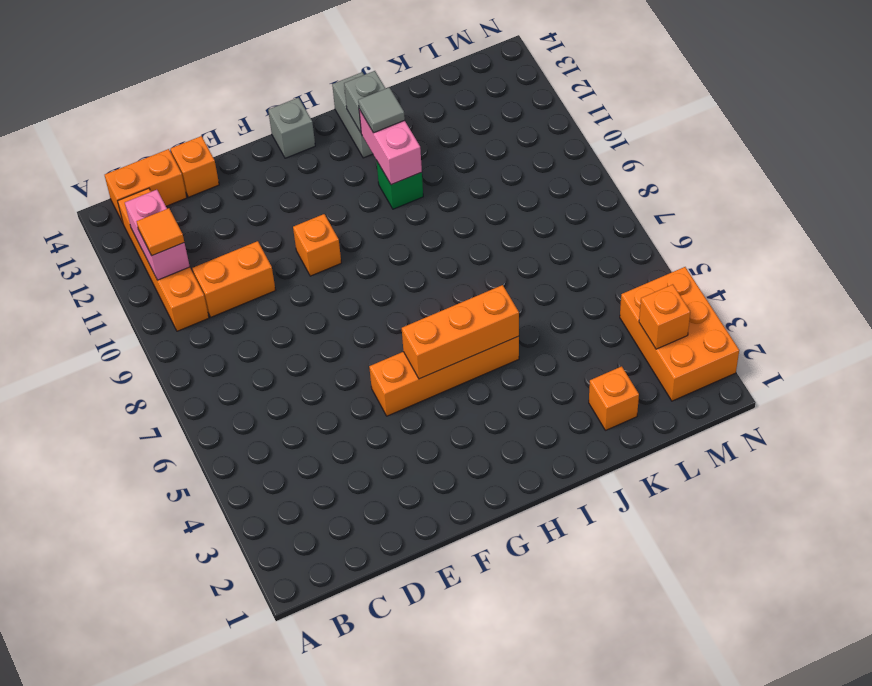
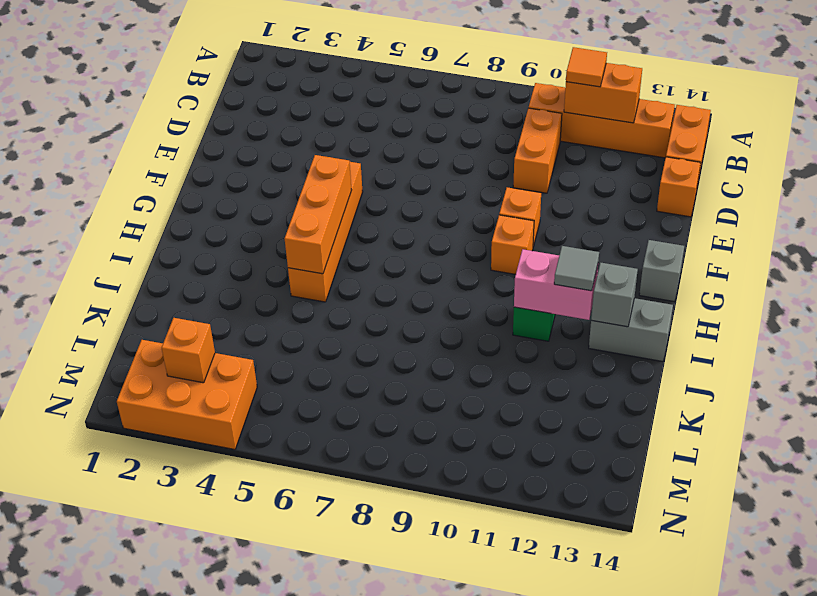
pink brick B11:B12 level 2 -> orange brick B11:B12 level 2
orange brick K2 level 1 -> orange brick G10 level 1

